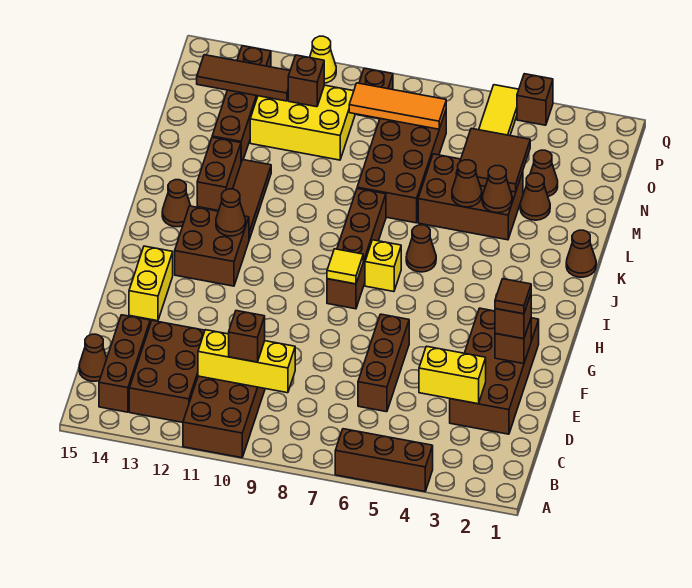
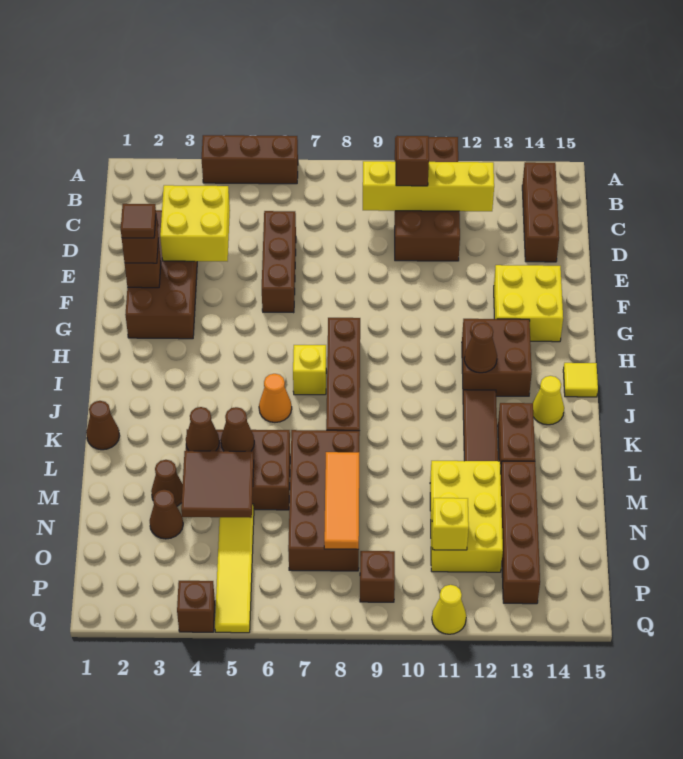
brown brick B12:D13 level 1 -> none
yellow brick C9:C11 level 2 -> yellow brick C9:C12 level 2
brown cone C15 level 1 -> none
yellow brick D3:D4 level 2 -> yellow brick D3:E4 level 2
yellow brick F14:G14 level 1 -> yellow brick F13:G14 level 1
yellow tile H8 level 2 -> yellow tile I15 level 1
brown cone J6 level 1 -> orange cone J6 level 1
brown cone J14 level 1 -> yellow cone J14 level 1
yellow brick N10:O12 level 1 -> yellow brick M11:O12 level 1
orange tile O7:O9 level 2 -> orange tile M8:O8 level 2
brown brick O11 level 2 -> yellow brick O11 level 2
brown tile O12:O14 level 2 -> none

